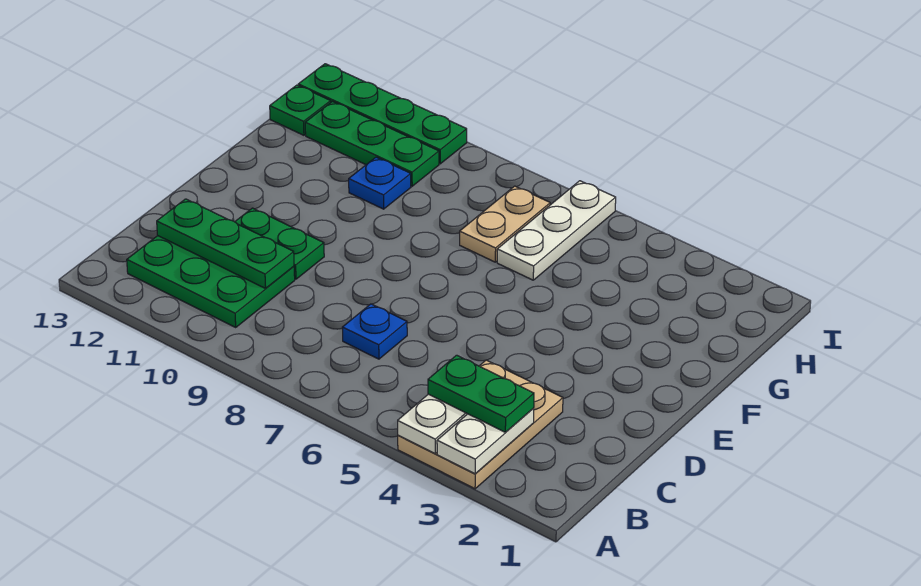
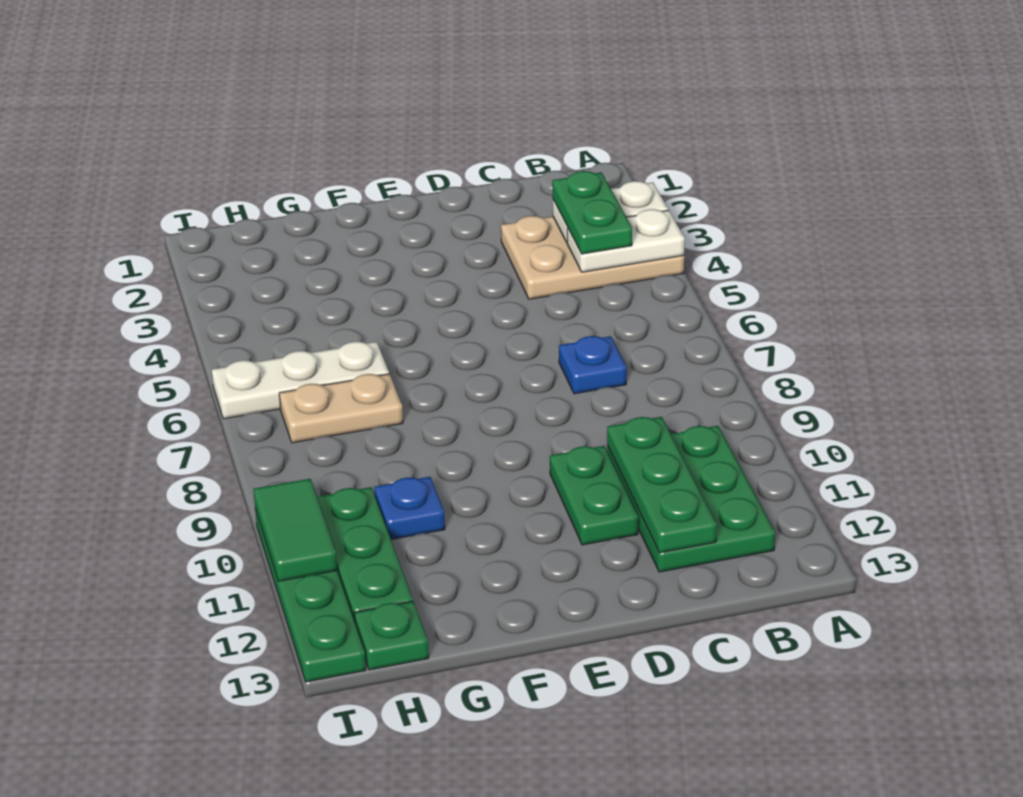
none -> green tile I10:I11 level 2

